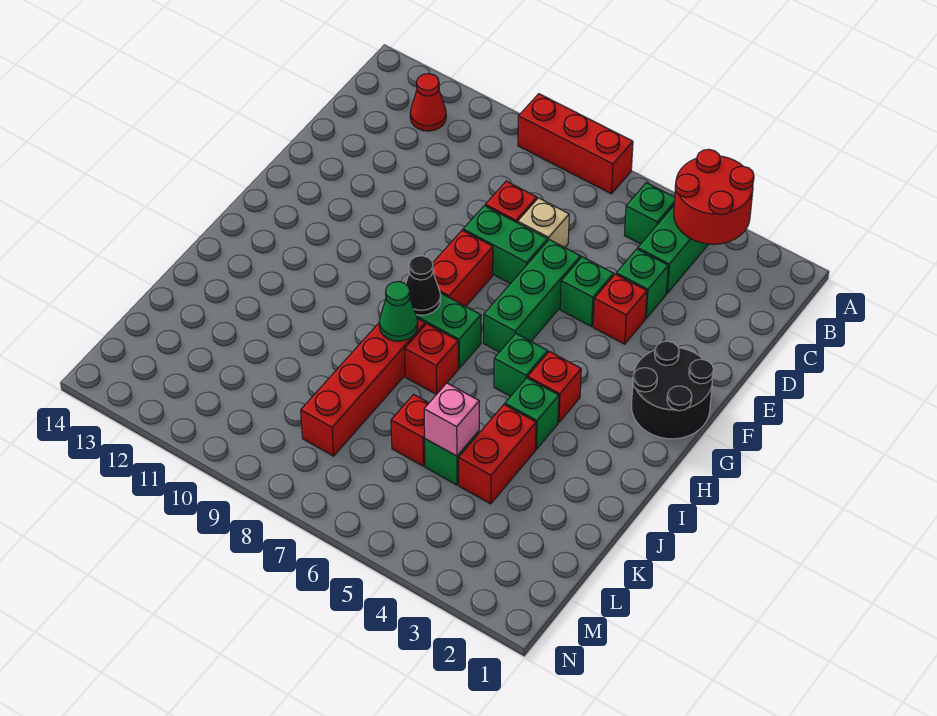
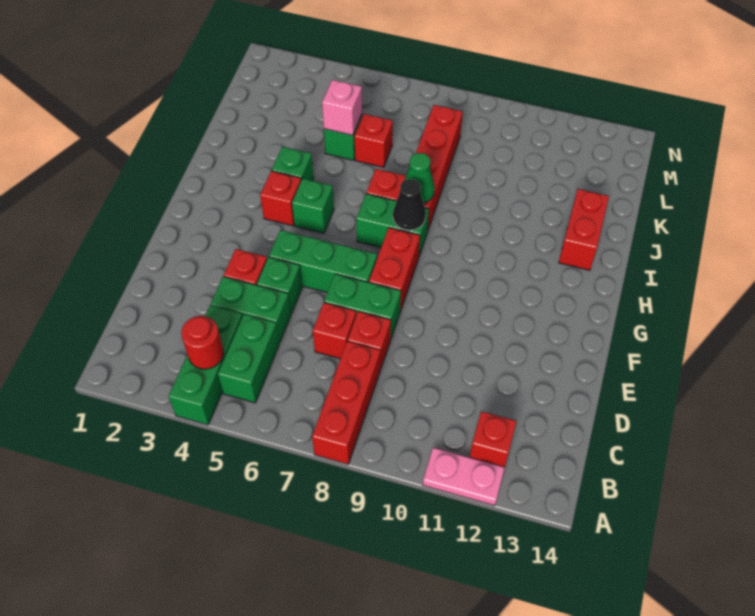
red round brick A3:B4 level 2 -> red round brick B4 level 2
red brick A7:A9 level 1 -> red brick A8:C8 level 1
none -> pink plate A11:A12 level 1
green brick B5 level 1 -> green brick B5:C5 level 1
red cone B12 level 1 -> red brick B12 level 1
green brick D4 level 1 -> green brick D4:D5 level 1
tan brick D7 level 1 -> red brick D7 level 1
green brick E6:G6 level 1 -> green brick F5:F7 level 1
black round brick F1:G2 level 1 -> none
red brick J4:K4 level 1 -> red brick I13:J13 level 1

